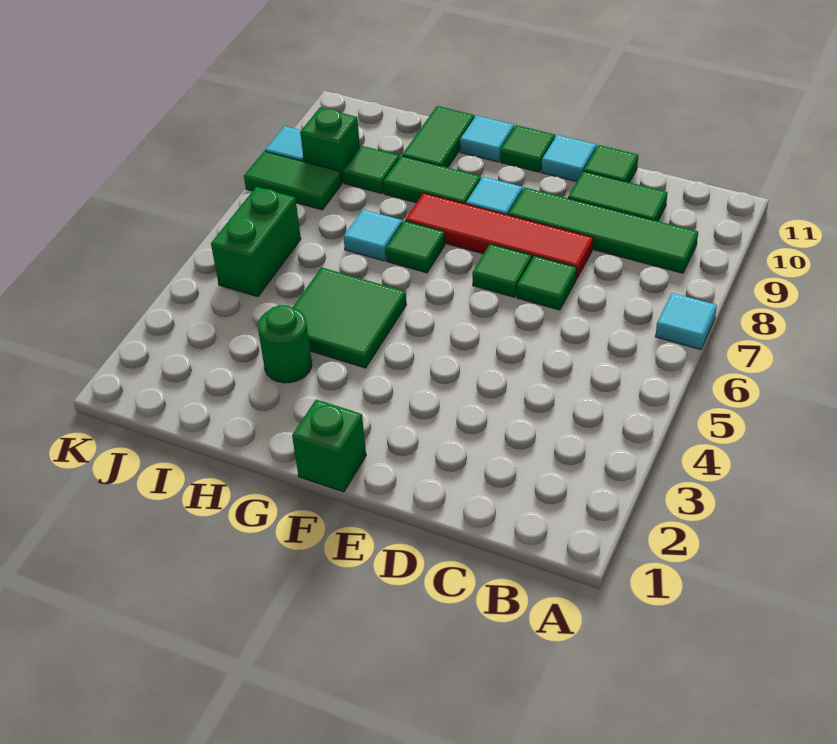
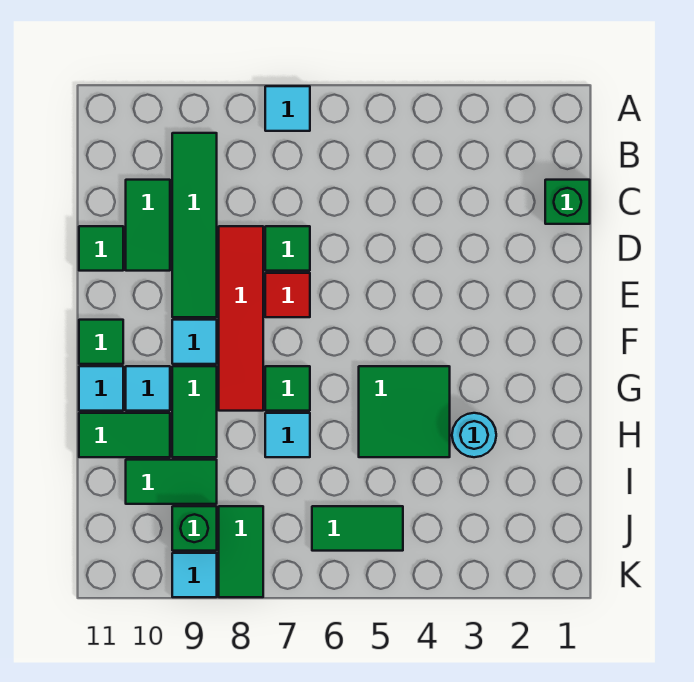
green tile E7 level 1 -> red tile E7 level 1
cyan tile E11 level 1 -> cyan tile G10 level 1
green brick F1 level 1 -> green brick C1 level 1
green round brick H3 level 1 -> cyan round brick H3 level 1
green tile I9 level 1 -> green tile I9:I10 level 1
green brick J5:J6 level 1 -> green tile J5:J6 level 1

